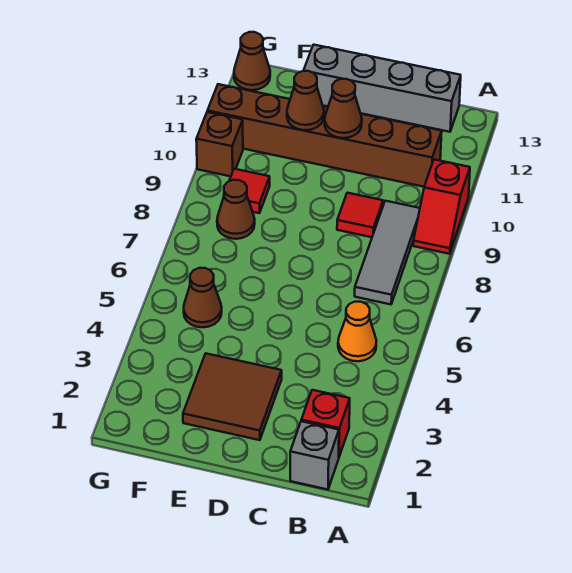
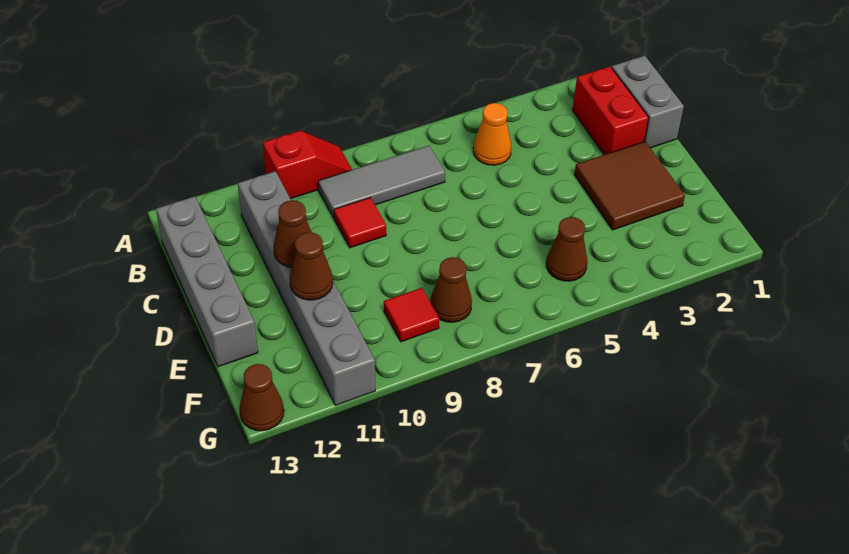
grey brick B1 level 1 -> grey brick B1:C1 level 1
red brick B2 level 1 -> red brick B2:C2 level 1
brown brick B11:G11 level 1 -> grey brick B11:G11 level 1
brown brick G10 level 1 -> none

